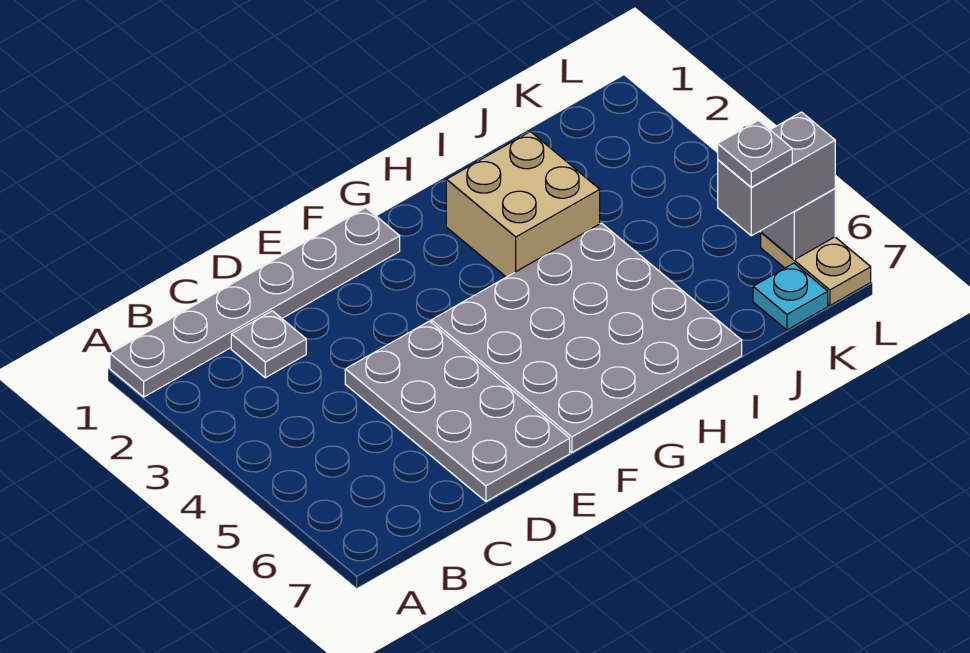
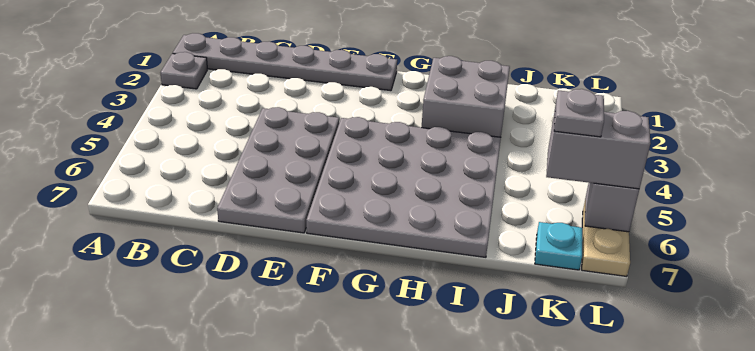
grey plate C2 level 1 -> grey plate A2 level 1
tan brick H2:I3 level 1 -> grey brick H2:I3 level 1

